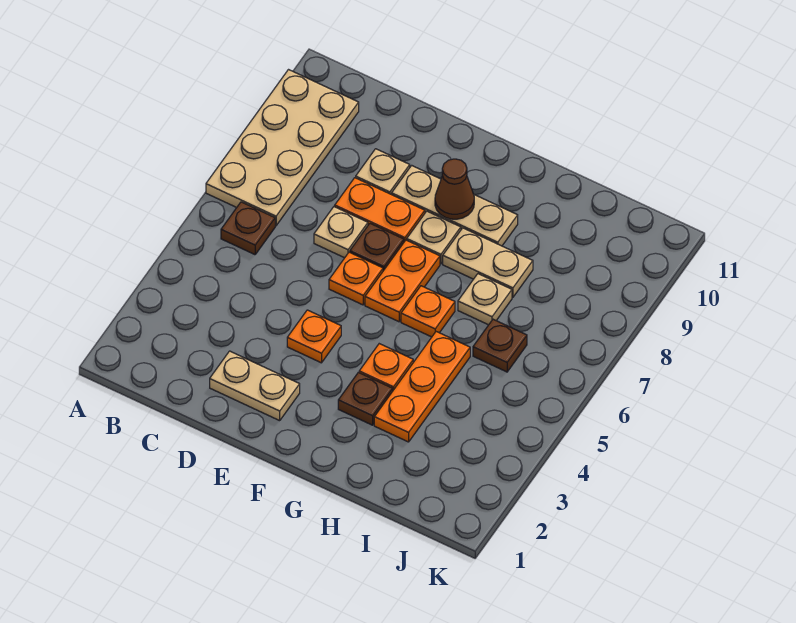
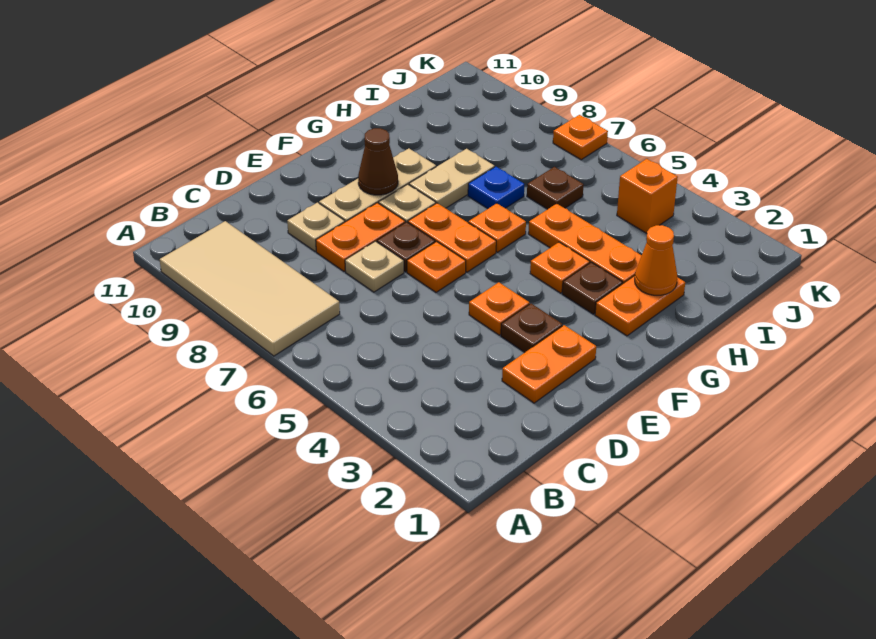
tan plate A7:B10 level 1 -> tan tile A7:B10 level 1
brown plate B6 level 1 -> brown plate E3 level 1
tan plate D2:E2 level 1 -> orange plate D2:E2 level 1
none -> orange plate G2:H2 level 1
none -> orange cone H2 level 2
tan plate H7 level 1 -> blue plate H7 level 1
none -> orange brick J4 level 1
none -> orange plate K7 level 1

